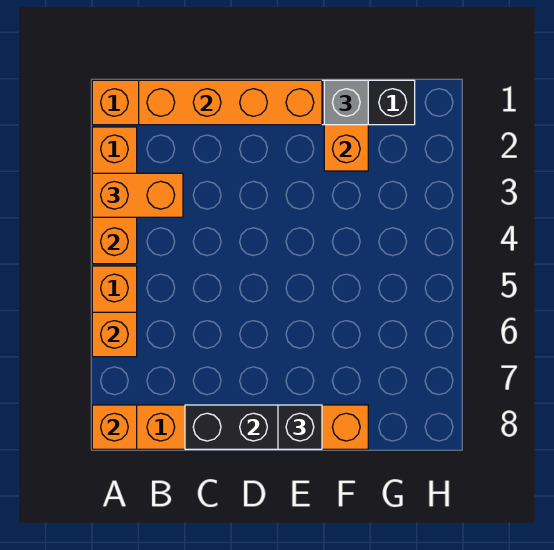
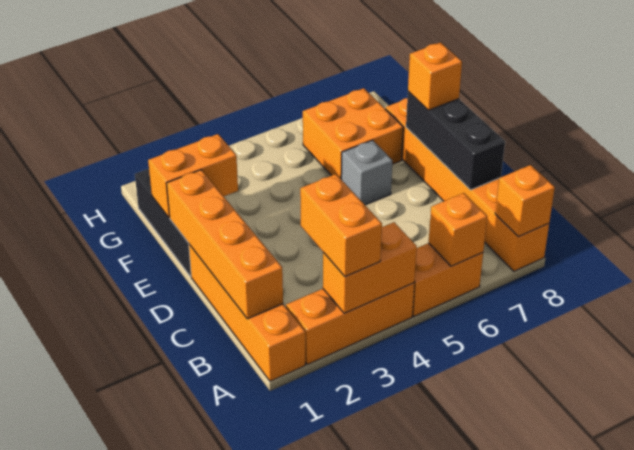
black brick E8 level 3 -> orange brick E8 level 3
grey brick F1 level 3 -> grey brick E6 level 1
none -> orange brick F6:G7 level 1

